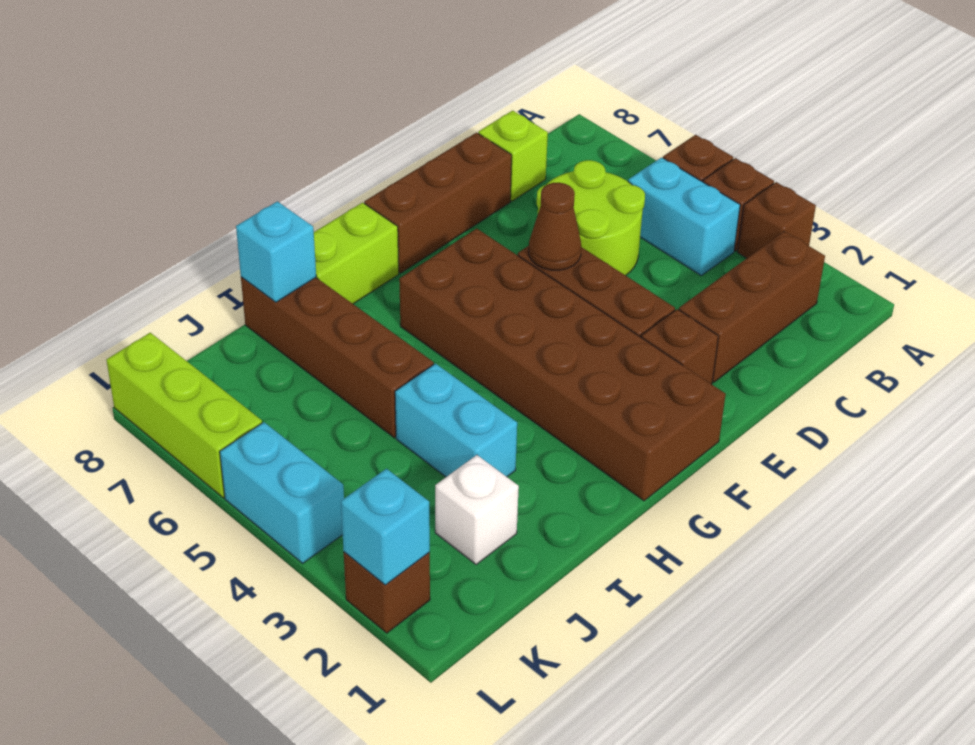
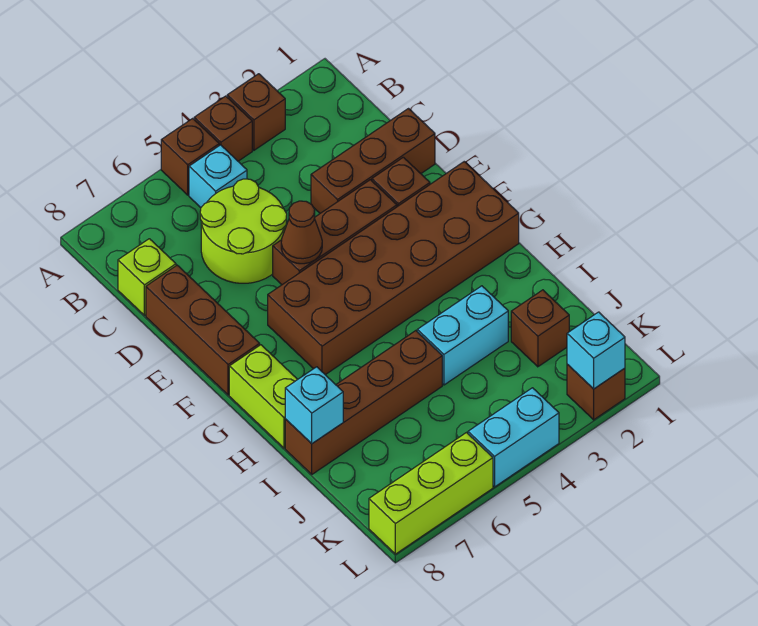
brown brick B2:D2 level 1 -> brown brick D1:D3 level 1
cyan brick B4:B5 level 1 -> cyan brick B5 level 1
white brick J2 level 1 -> brown brick J2 level 1

